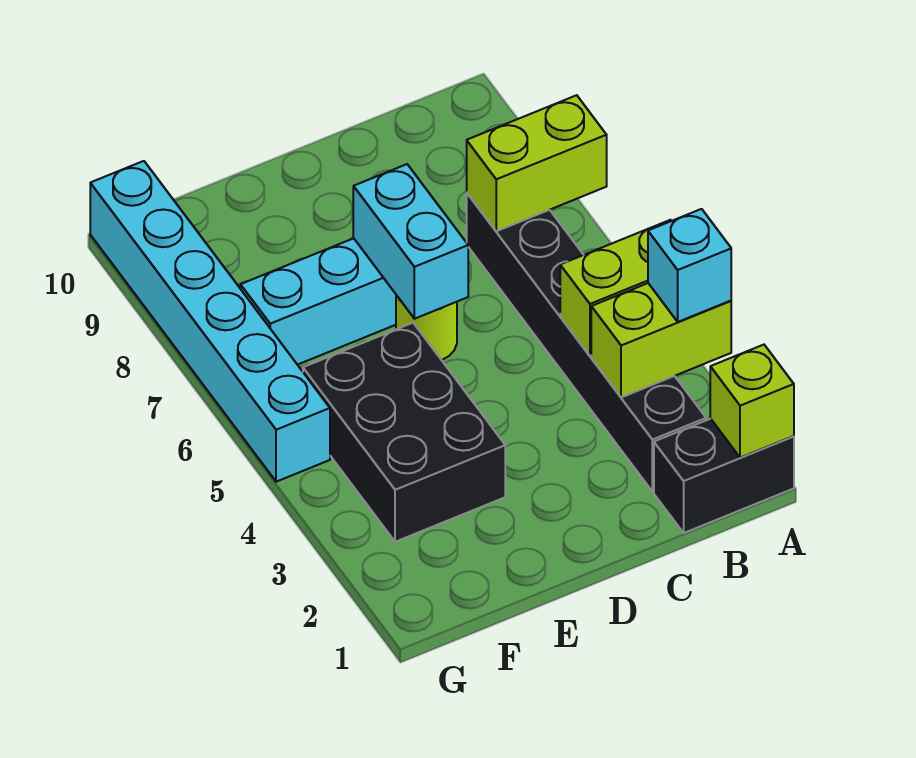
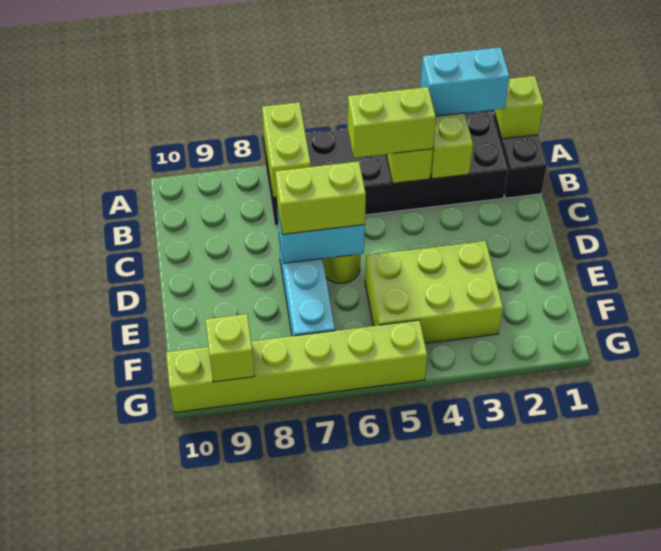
cyan brick A3 level 3 -> cyan brick A2:A3 level 3
black brick B2:B7 level 1 -> black brick A2:B7 level 1
none -> lime brick B4:B5 level 3
none -> lime brick D6:D7 level 3
black brick E3:F5 level 1 -> lime brick E3:F5 level 1
cyan brick G5:G10 level 1 -> lime brick G5:G10 level 1
none -> lime brick G9 level 2

